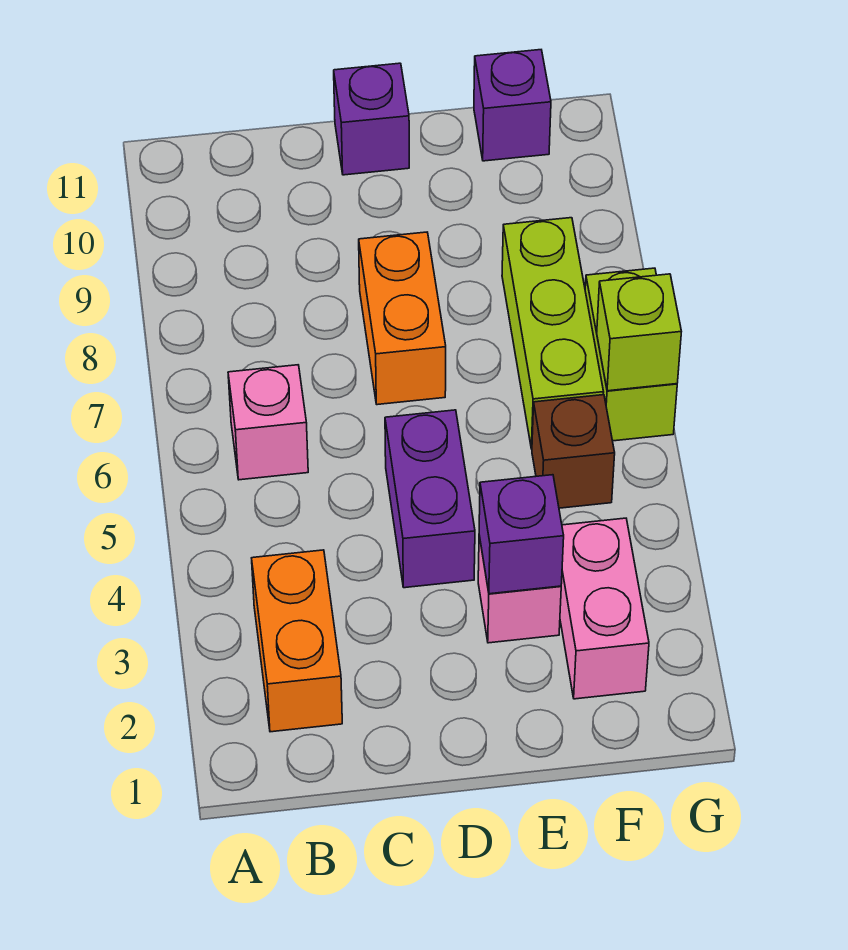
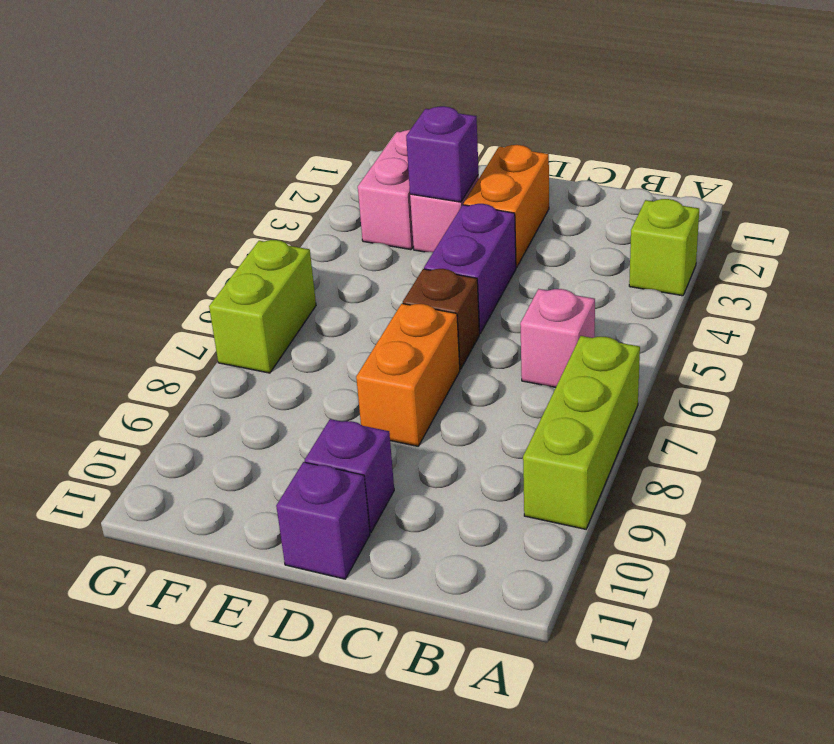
orange brick B2:B3 level 1 -> orange brick D2:D3 level 1
brown brick F5 level 1 -> brown brick D6 level 1
lime brick F6:F8 level 1 -> lime brick A7:A9 level 1
purple brick F11 level 1 -> purple brick D10 level 1
lime brick G6 level 2 -> lime brick A3 level 1

